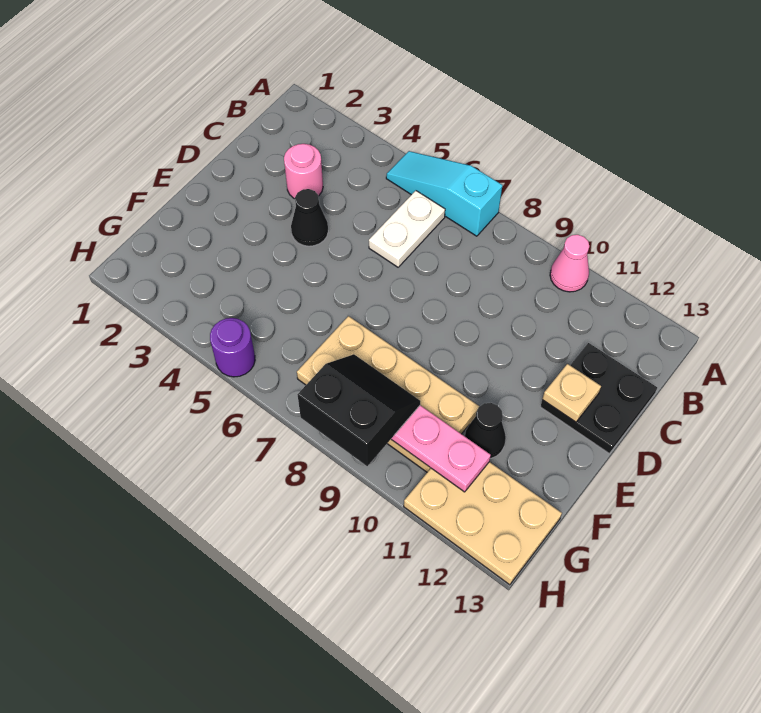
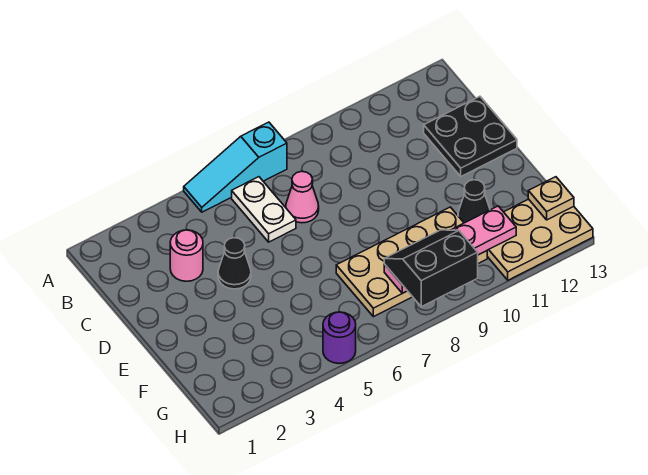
pink cone A10 level 1 -> pink cone C7 level 1
tan plate D12 level 2 -> tan plate G13 level 2

